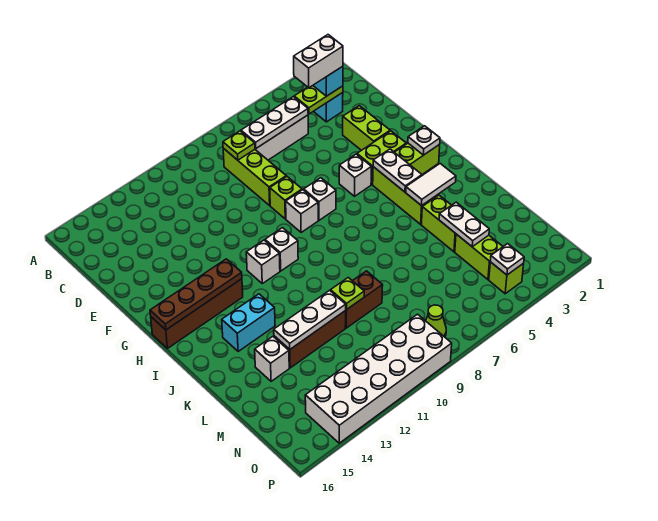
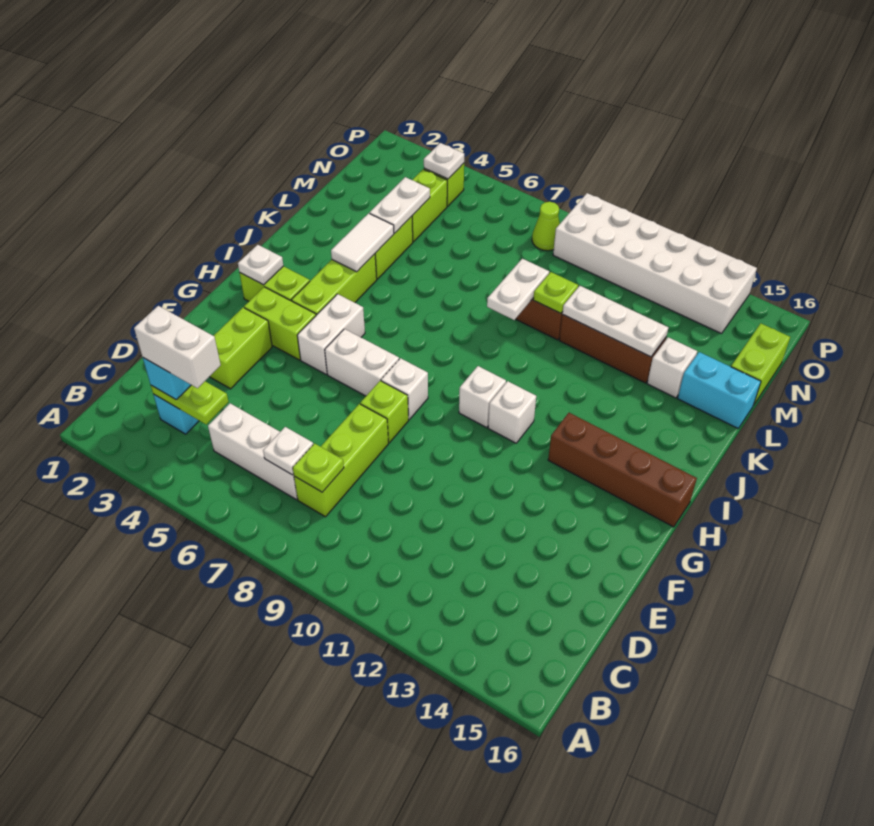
white plate C5:C7 level 2 -> white plate C7 level 2
white brick G5 level 1 -> white brick G5:H5 level 1
white brick G7 level 1 -> white brick G6:G7 level 1
white plate H4:I4 level 2 -> white plate K9:L9 level 2
brown plate H13:H16 level 2 -> none
white tile J3:J4 level 2 -> white tile J4:K4 level 2
cyan brick J13:J14 level 1 -> cyan brick L15:L16 level 1
none -> lime brick M16:N16 level 1

